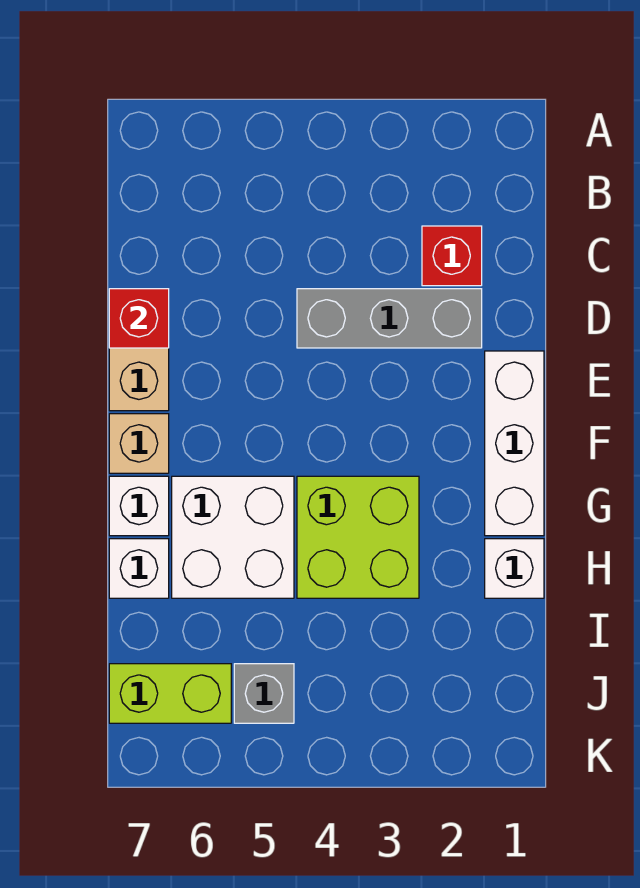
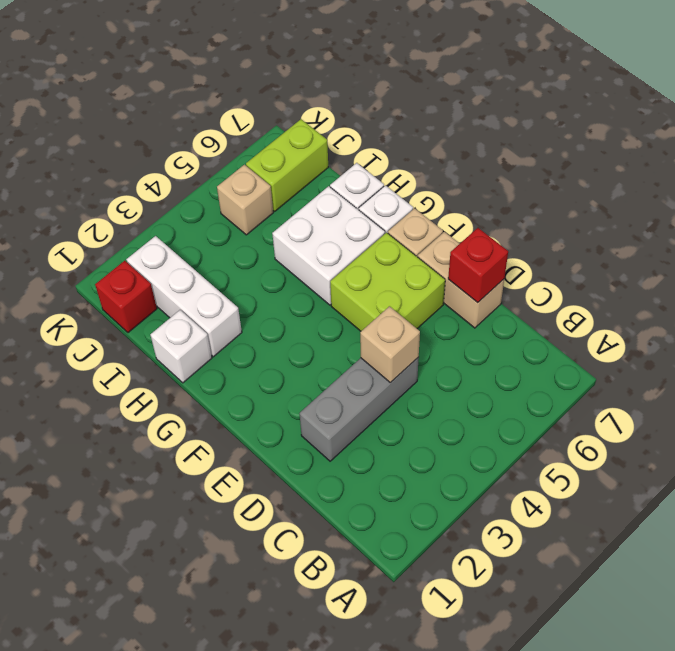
red brick C2 level 1 -> red brick J1 level 1
none -> tan brick D4 level 2
white brick E1:G1 level 1 -> white brick H2:J2 level 1
lime brick G3:H4 level 1 -> lime brick E5:F6 level 1
grey brick J5 level 1 -> tan brick J5 level 1

